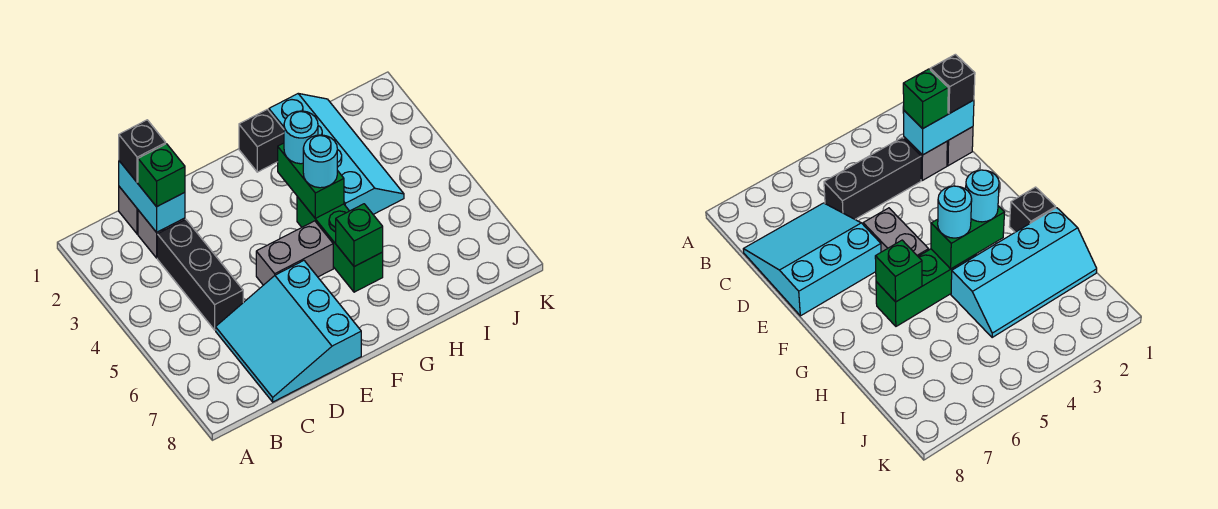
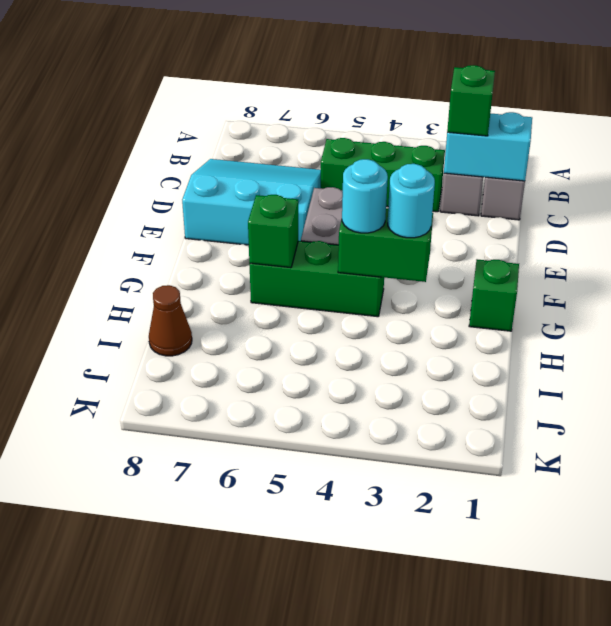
black brick C1 level 3 -> none
black brick C3:C5 level 1 -> green brick C3:C5 level 1
black brick G1 level 1 -> green brick G1 level 1
cyan slope H1:I4 level 1 top H -> none
none -> brown cone I8 level 1

